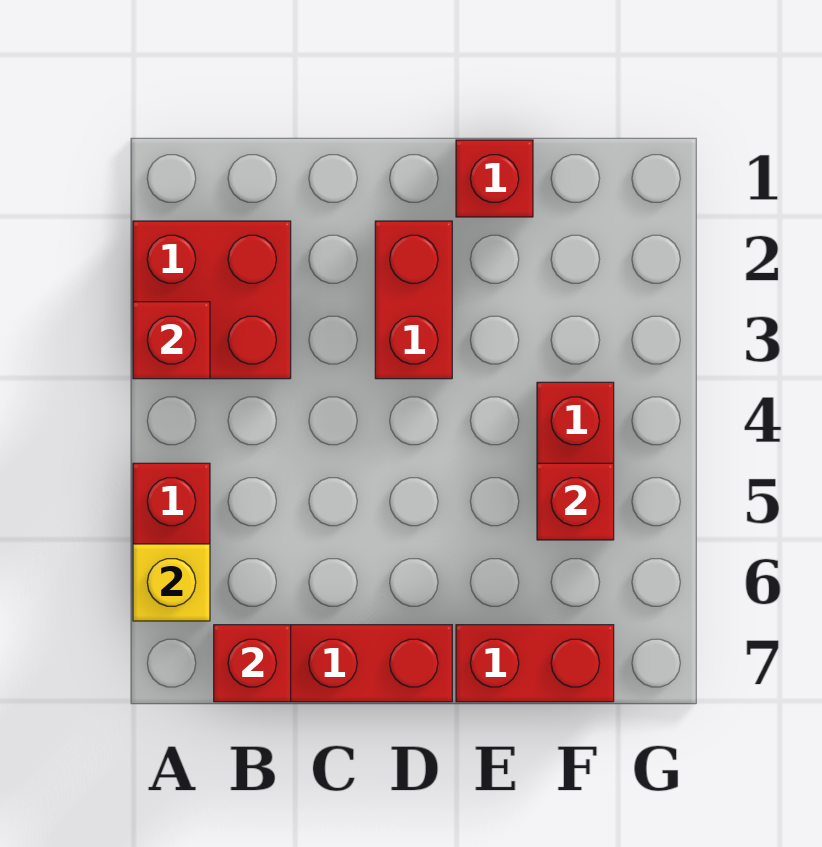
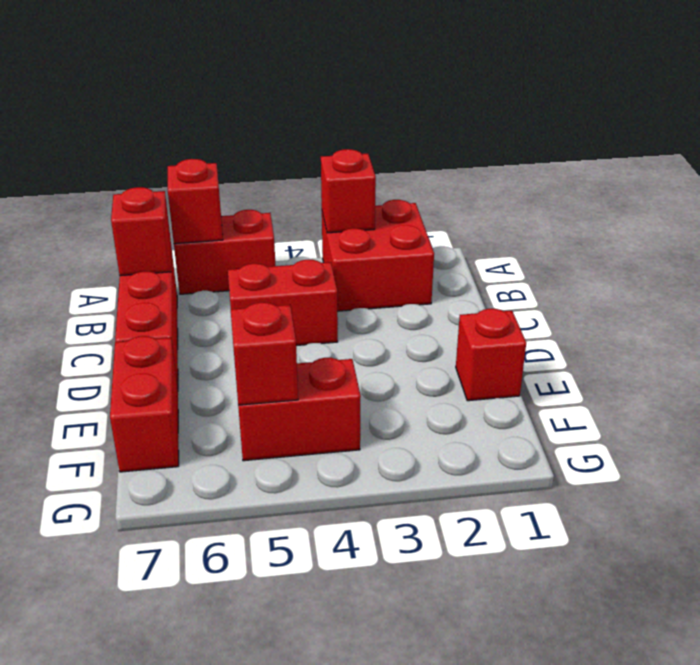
yellow brick A6 level 2 -> red brick A6 level 2
red brick D2:D3 level 1 -> red brick C4:C5 level 1

